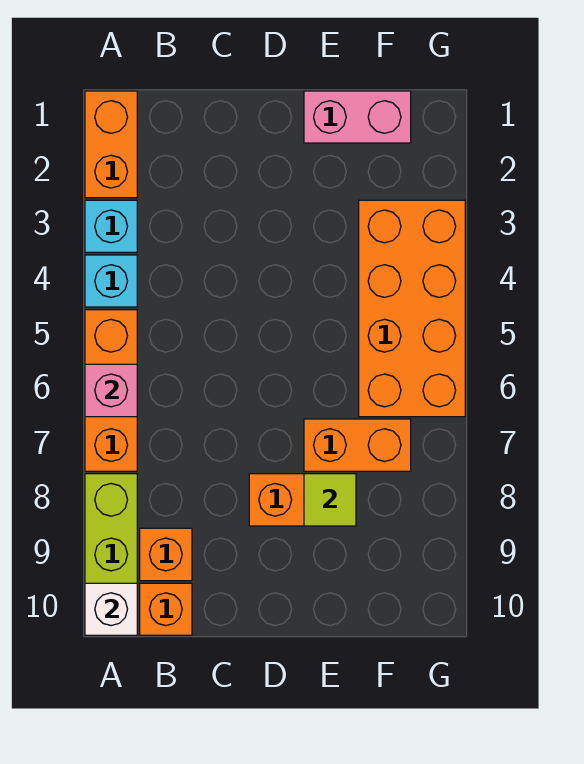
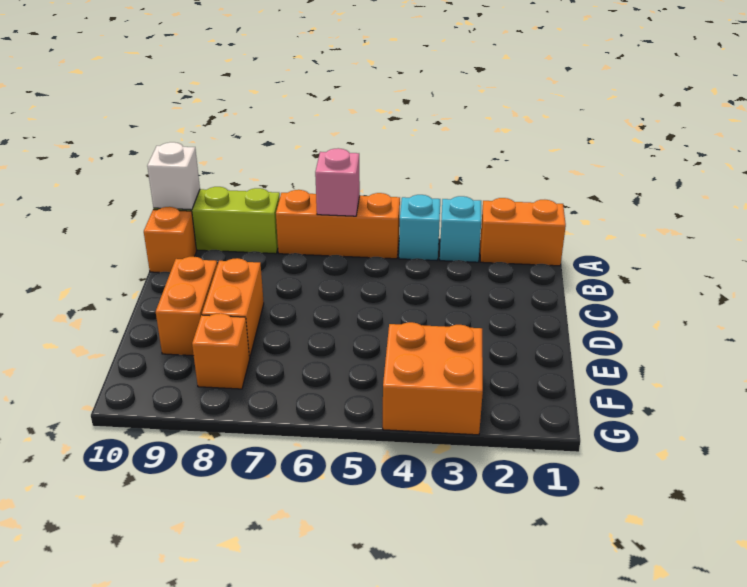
orange brick B9 level 1 -> orange brick F8 level 1
pink brick E1:F1 level 1 -> none
orange brick E7:F7 level 1 -> orange brick D9:E9 level 1
lime tile E8 level 2 -> none
orange brick F3:G6 level 1 -> orange brick F3:G4 level 1

